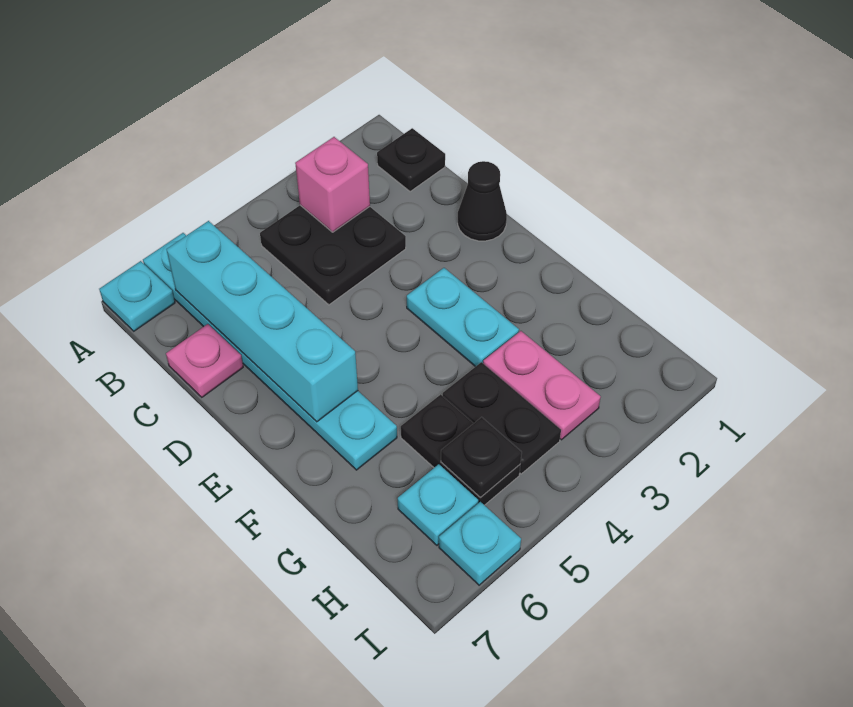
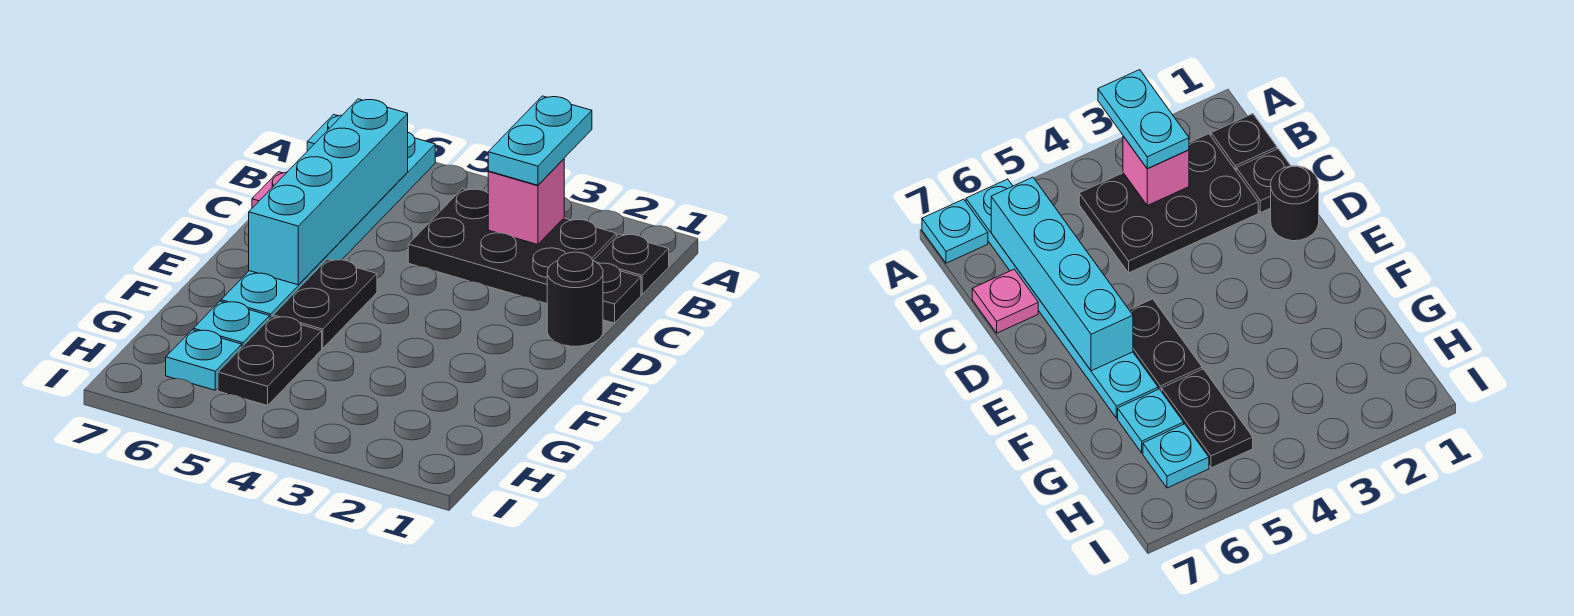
black plate B3:C4 level 1 -> black plate B2:C4 level 1
black cone D1 level 1 -> black round brick D1 level 1
cyan plate E3:F3 level 1 -> cyan plate A3:B3 level 3
pink plate G3:H3 level 1 -> none
black plate G4:H4 level 1 -> black plate E5:F5 level 1
black plate H5 level 2 -> black plate C1 level 1
cyan plate I6 level 1 -> cyan plate G6 level 1

